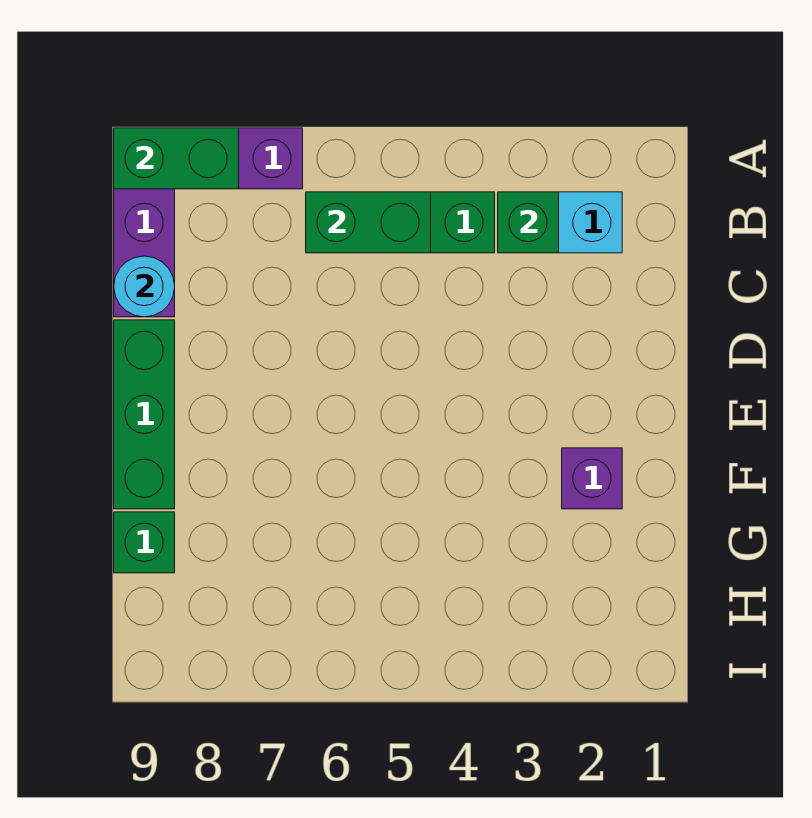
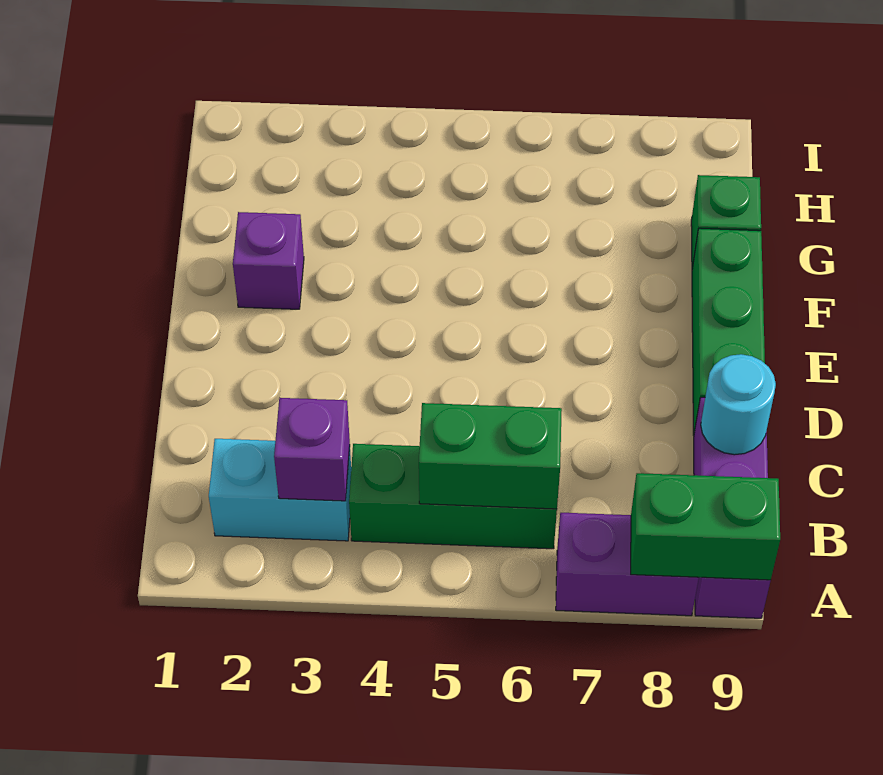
green brick B3 level 2 -> purple brick B3 level 2

